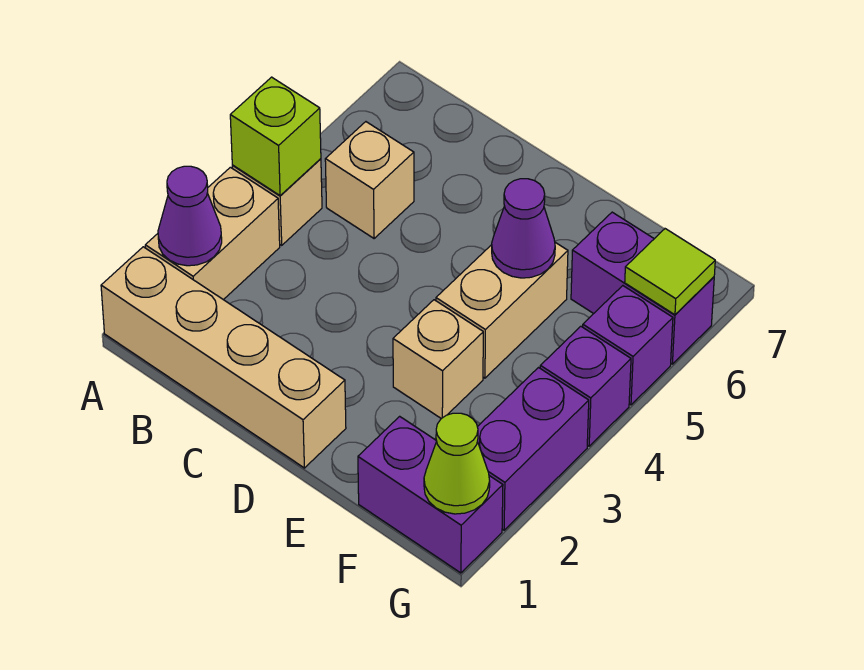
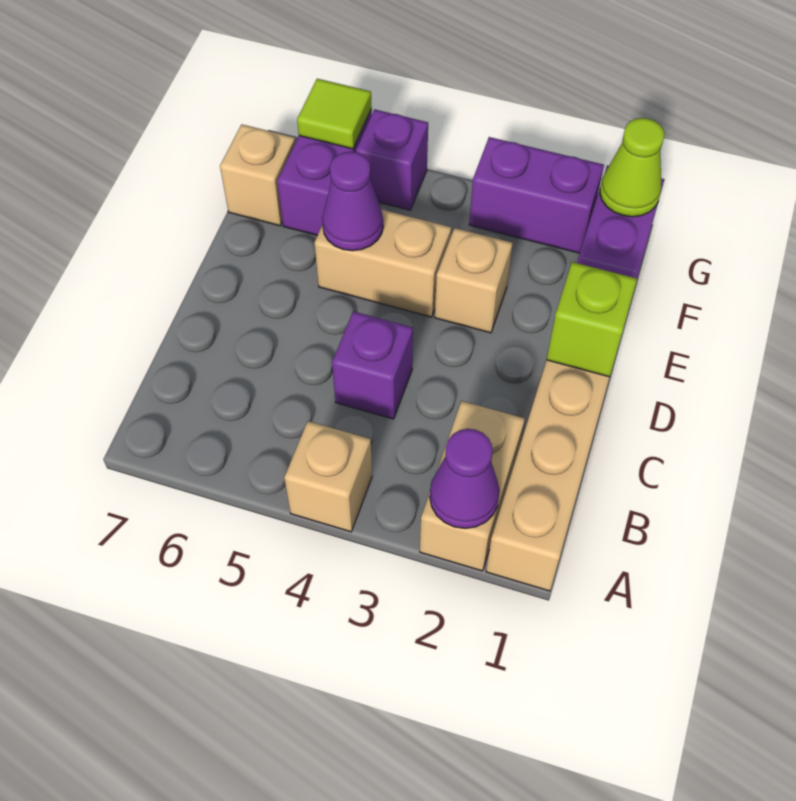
tan brick A2:A3 level 1 -> tan brick A2:B2 level 1
lime brick A4 level 2 -> lime brick D1 level 2
tan brick B5 level 1 -> tan brick F7 level 1
purple brick G4 level 1 -> purple brick C4 level 1

